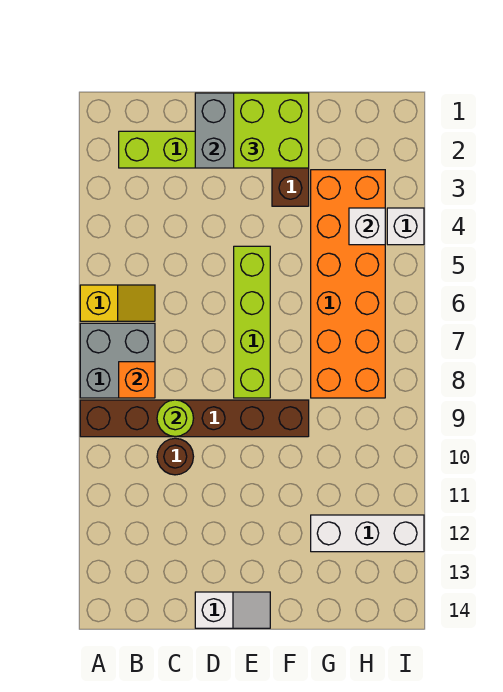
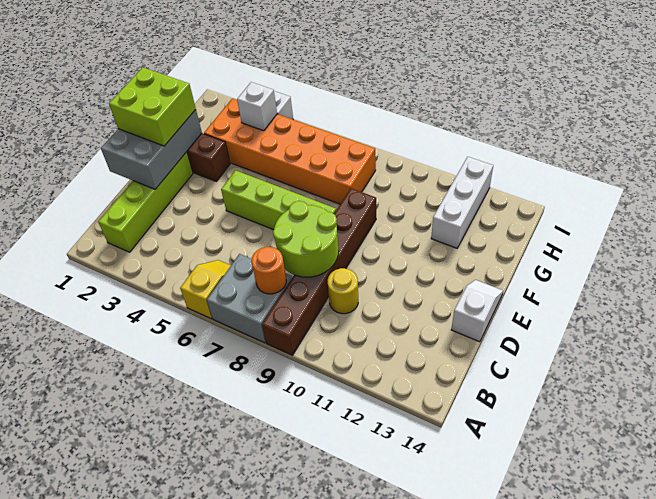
orange brick B8 level 2 -> orange round brick B8 level 2
lime round brick C9 level 2 -> lime round brick C8:D9 level 2
brown round brick C10 level 1 -> yellow round brick C10 level 1

